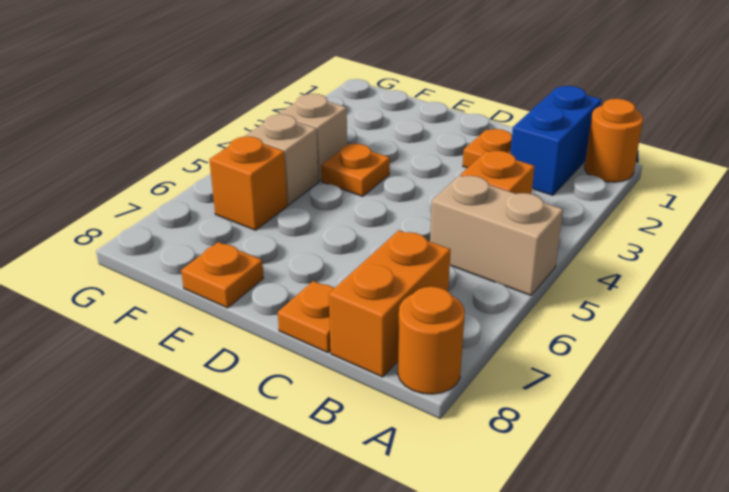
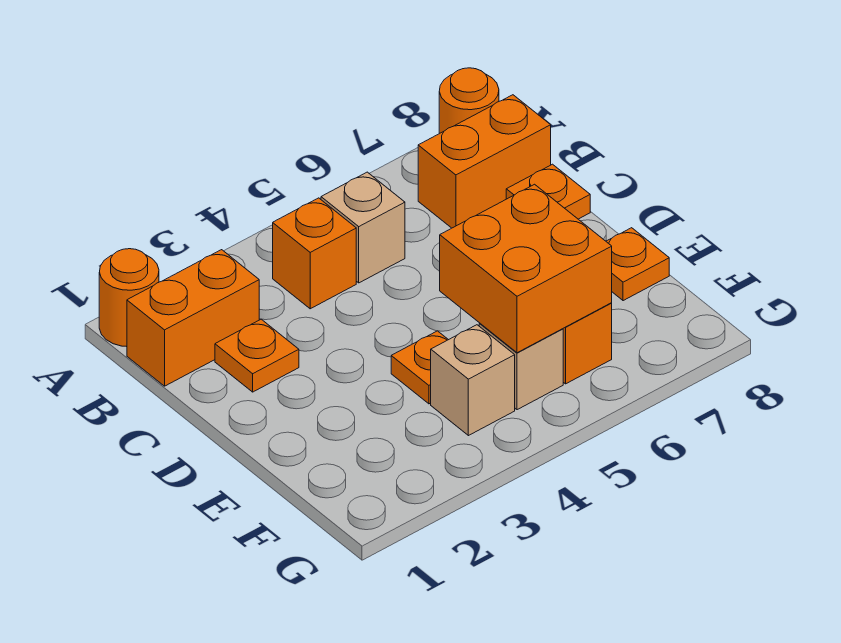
tan brick A5:B5 level 1 -> tan brick B5 level 1
blue brick B1:B2 level 1 -> orange brick B1:B2 level 1
none -> orange brick E5:F6 level 2

